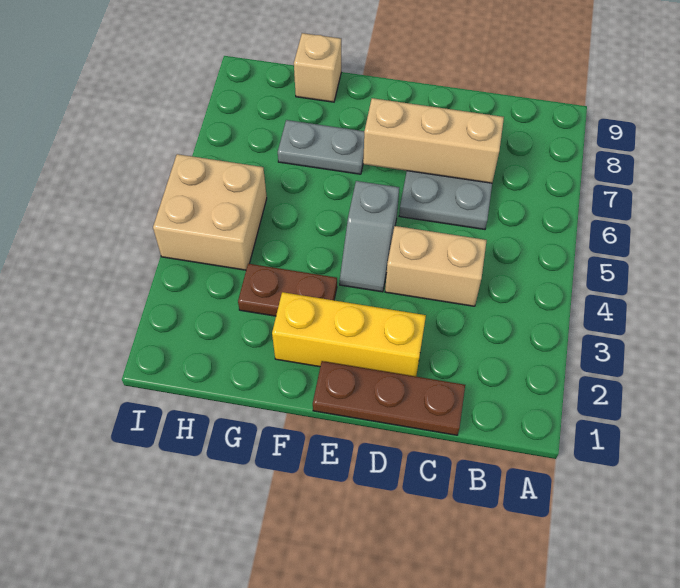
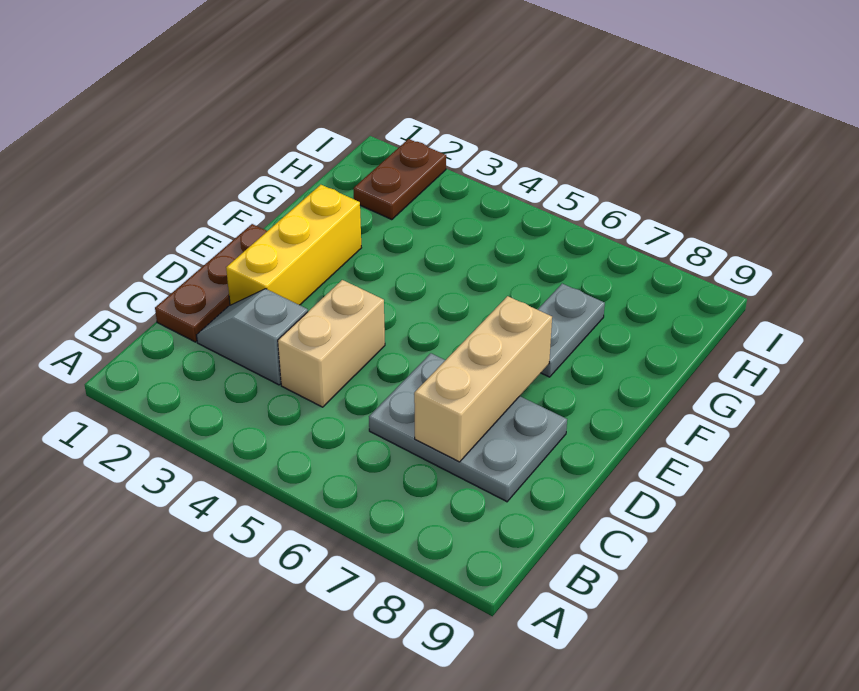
grey slope E4:E5 level 1 top 5 -> grey slope C2:C3 level 1 top 3
brown plate F3:G3 level 1 -> brown plate H2:I2 level 1
tan brick G9 level 1 -> none
tan brick H4:I5 level 1 -> none

